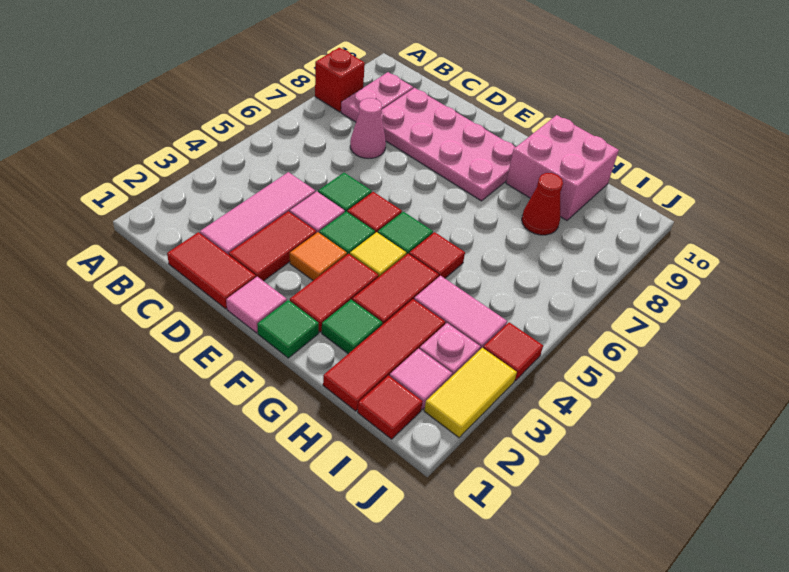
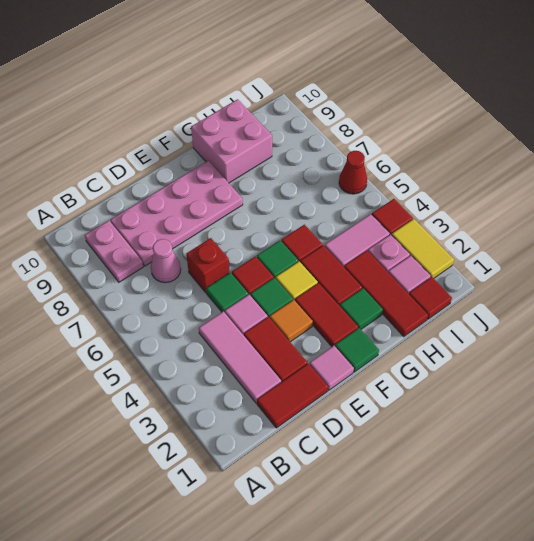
red brick A8 level 1 -> red brick D6 level 1
red cone H8 level 1 -> red cone J6 level 1

